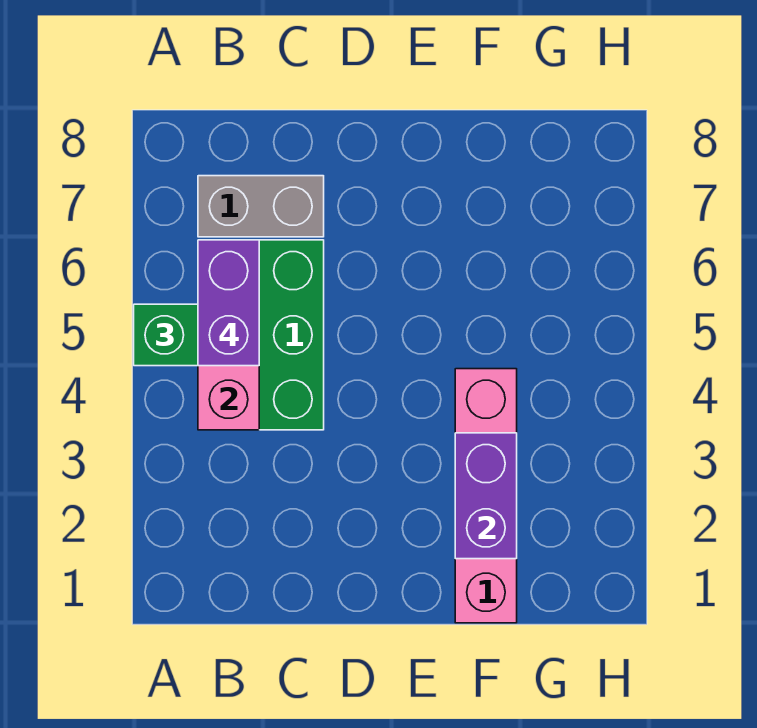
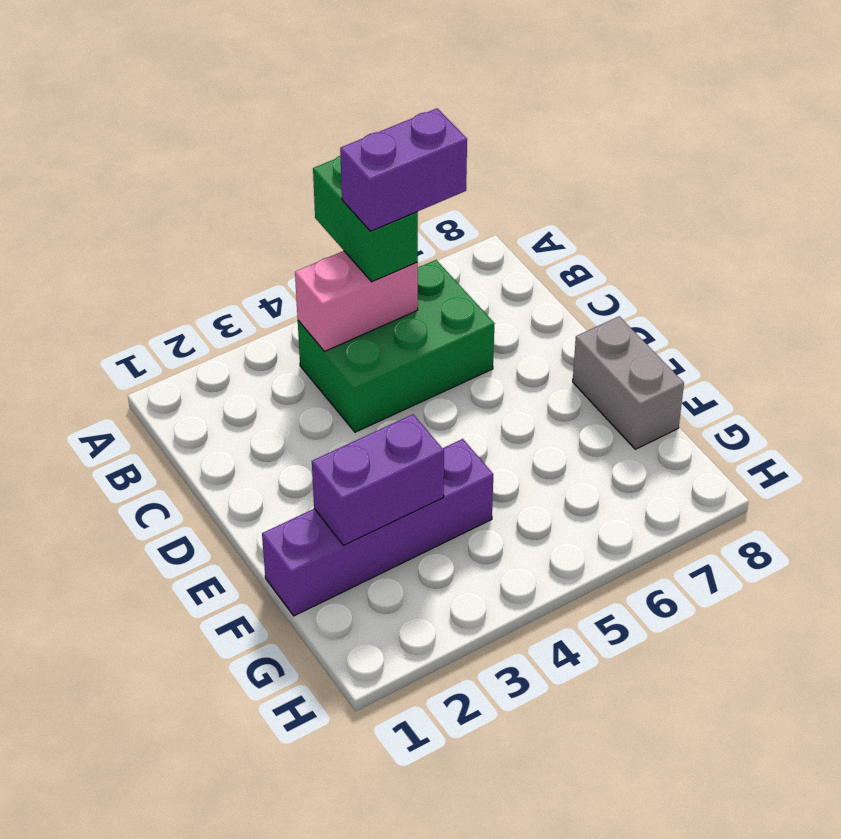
grey brick B7:C7 level 1 -> grey brick E8:F8 level 1
pink brick F1:F4 level 1 -> purple brick F1:F4 level 1

